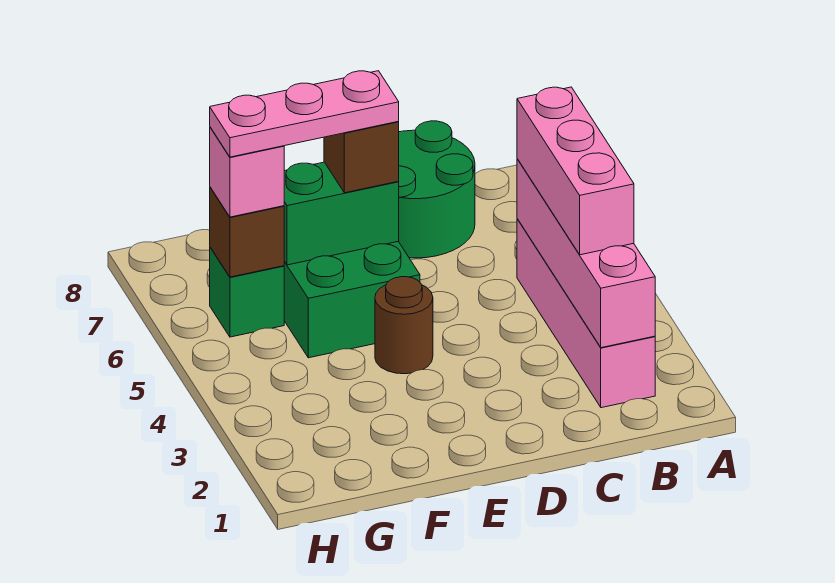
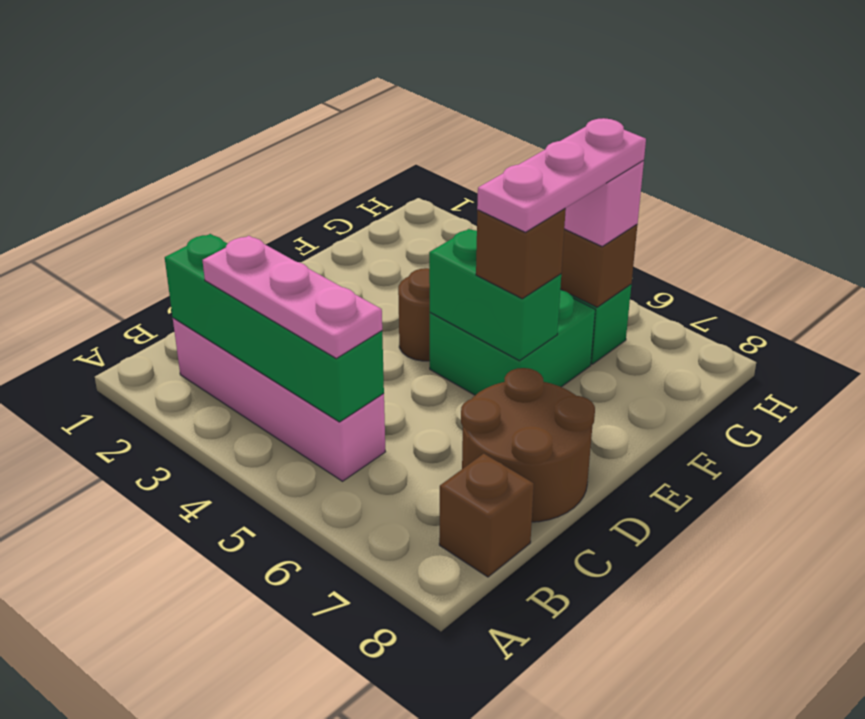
pink brick B2:B5 level 2 -> green brick B2:B5 level 2
pink brick B3:B5 level 3 -> pink plate B3:B5 level 3
none -> brown brick B8 level 1
green round brick C7:D8 level 1 -> brown round brick C7:D8 level 1
green brick E6:F6 level 2 -> green brick E5:E6 level 2

